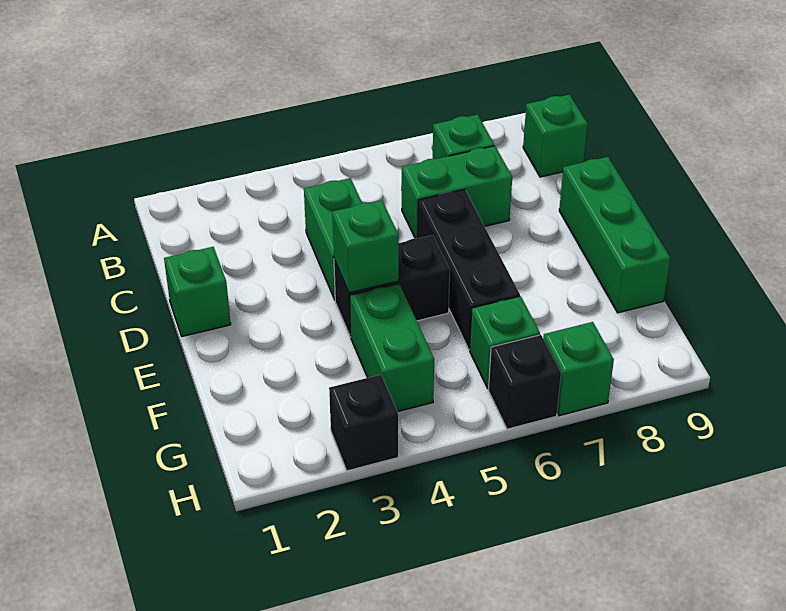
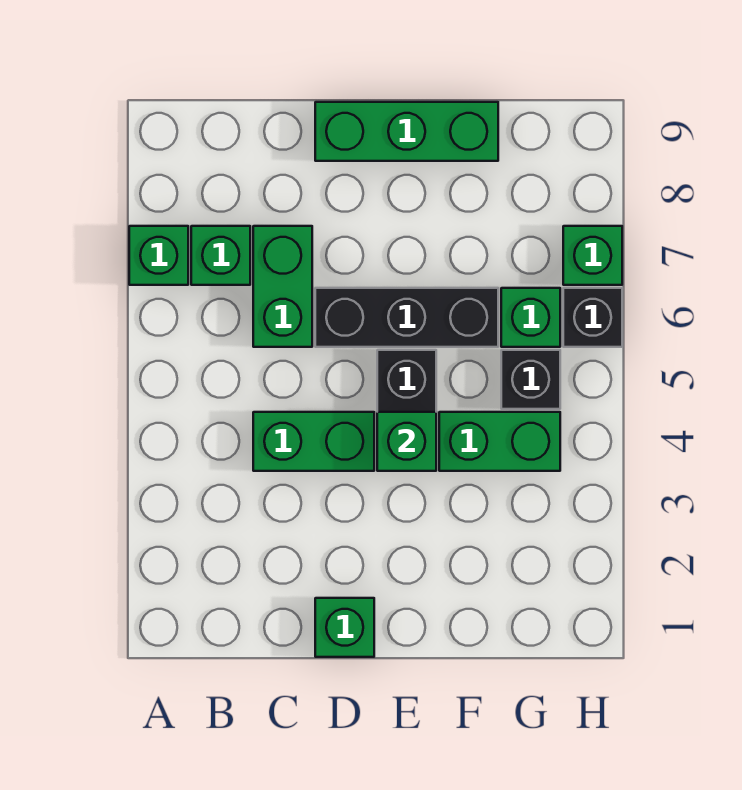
green brick B9 level 1 -> green brick A7 level 1
black brick H3 level 1 -> black brick G5 level 1

